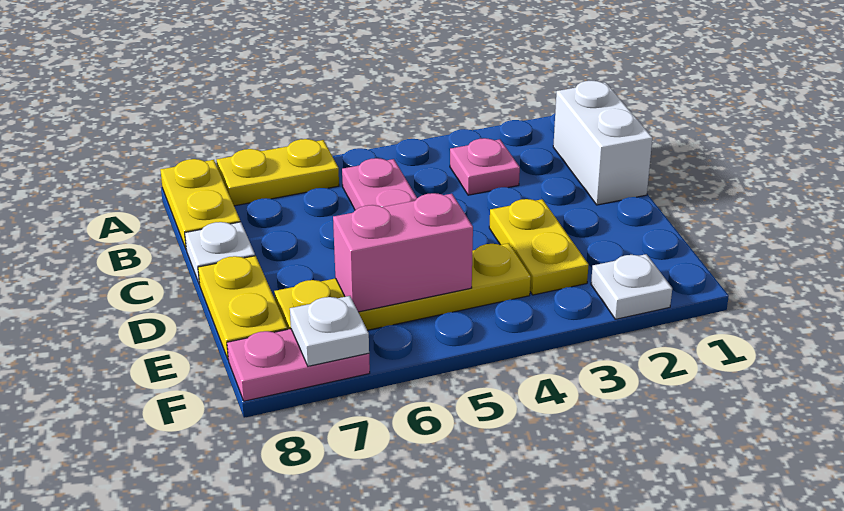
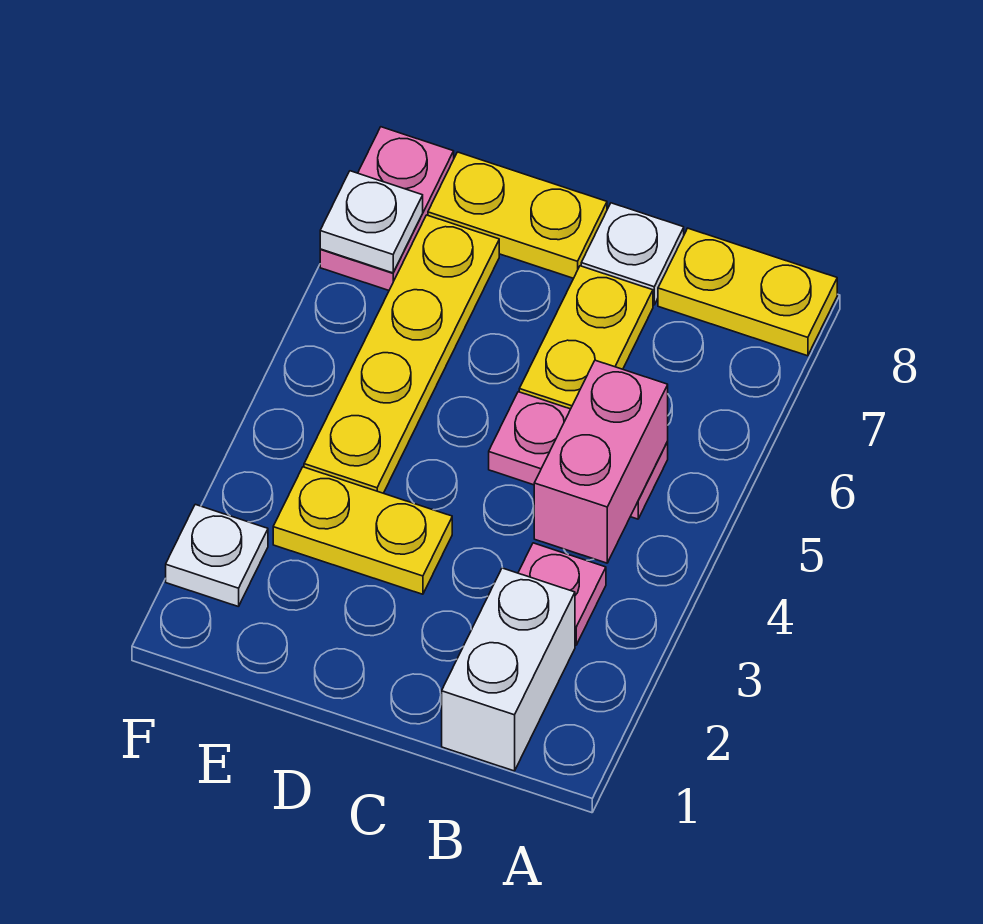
yellow plate A6:A7 level 1 -> yellow plate C6:C7 level 1
white brick B1:C1 level 1 -> white brick B1:B2 level 1
pink brick E5:E6 level 2 -> pink brick B4:B5 level 2

